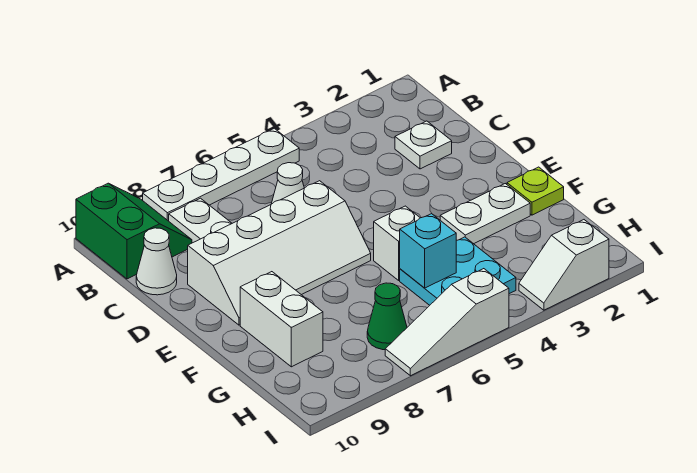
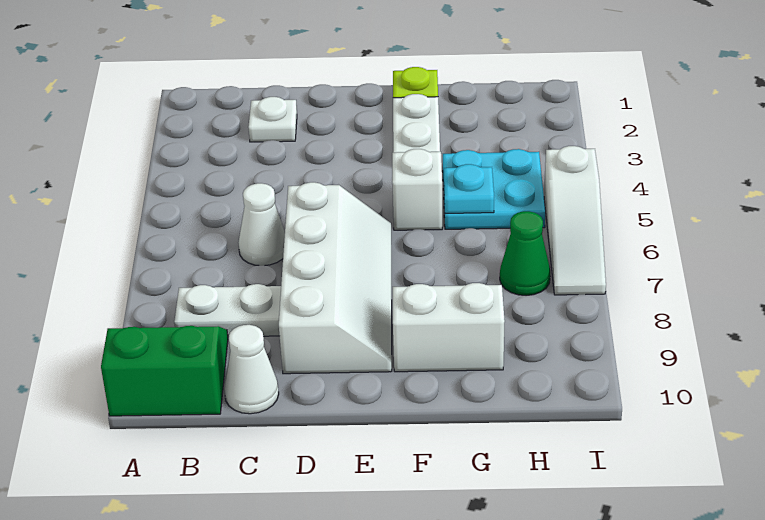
white plate A5:A8 level 1 -> none
cyan brick G5 level 2 -> cyan plate G5 level 2
white slope I2:I3 level 1 top 2 -> none

